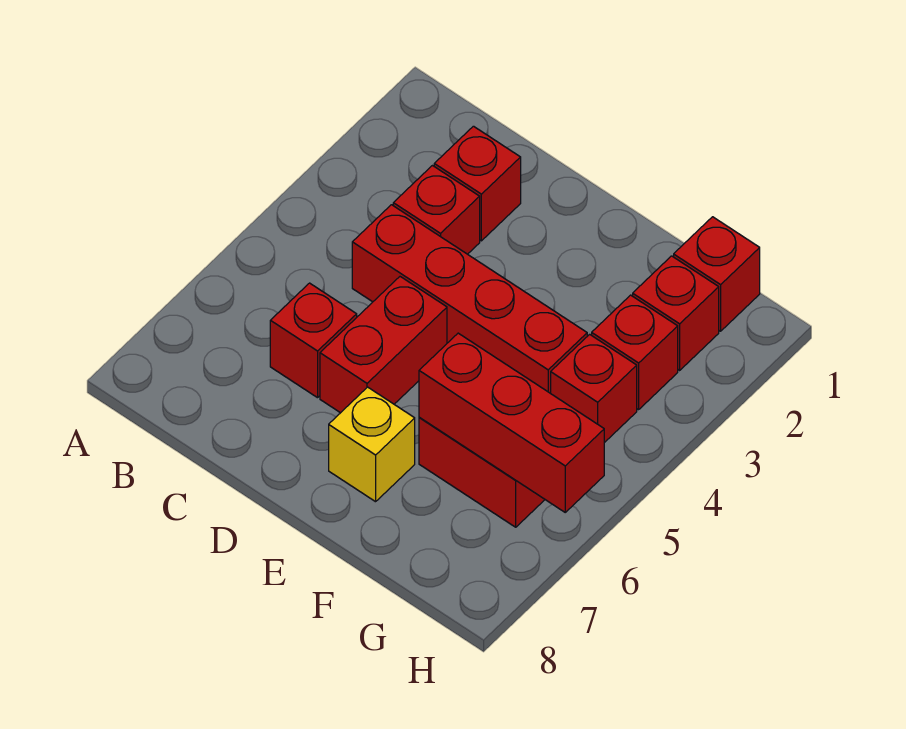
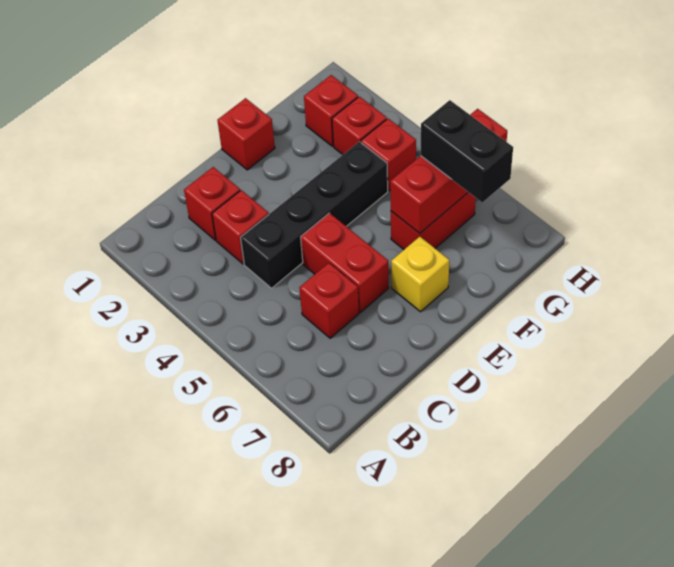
red brick C4:F4 level 1 -> black brick C4:F4 level 1
red brick G1 level 1 -> red brick E1 level 1
none -> black brick G6:G7 level 3

